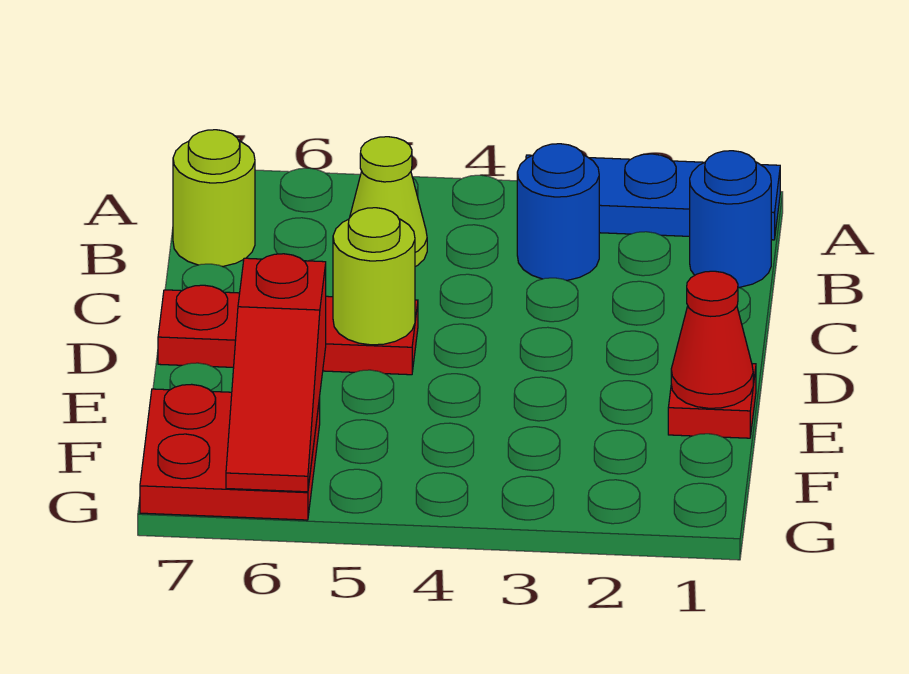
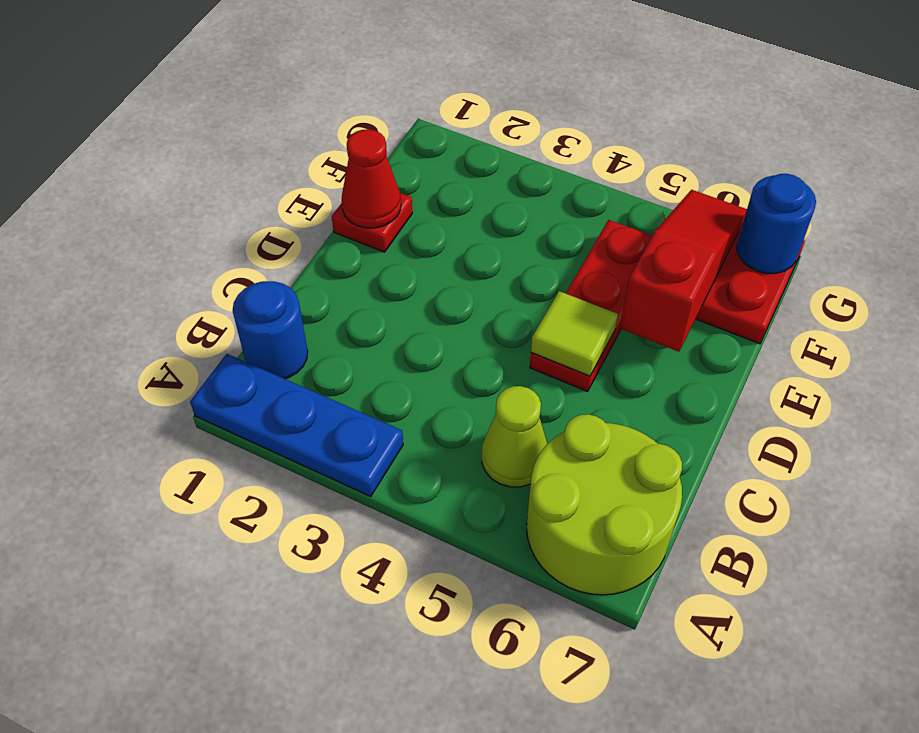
blue round brick B3 level 1 -> blue round brick G7 level 2
lime round brick B7 level 1 -> lime round brick A6:B7 level 1
red plate D5:D7 level 1 -> red plate D5:F5 level 1
lime round brick D5 level 2 -> lime tile D5 level 2

